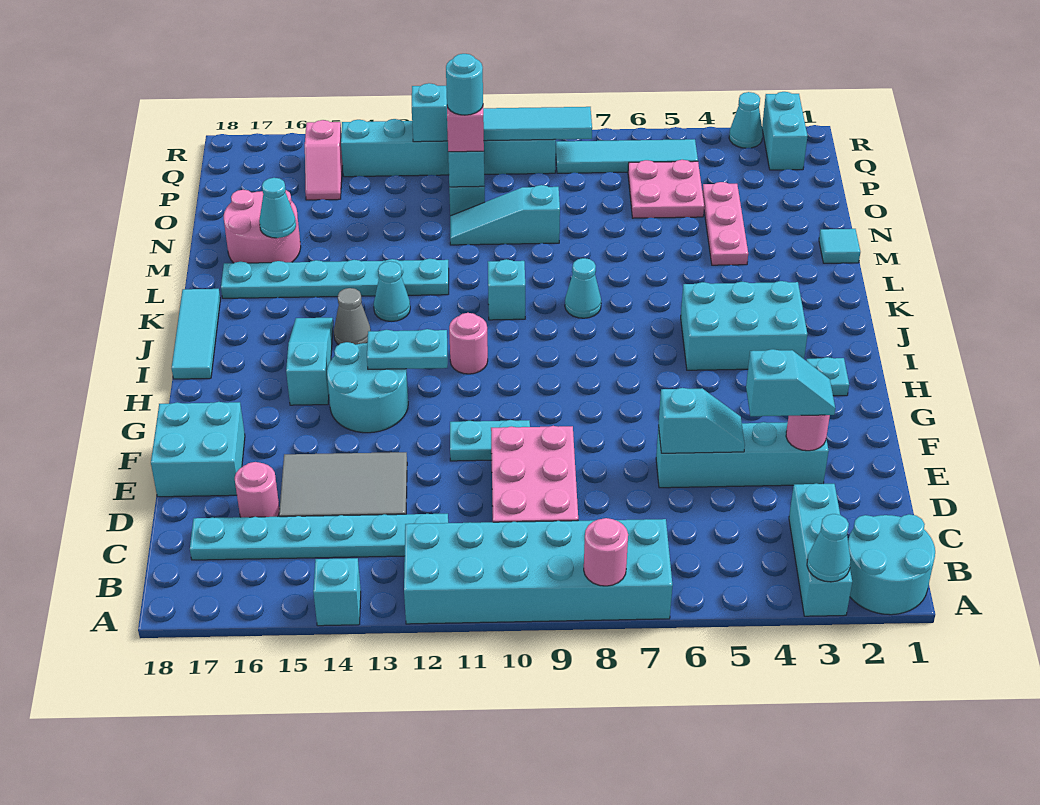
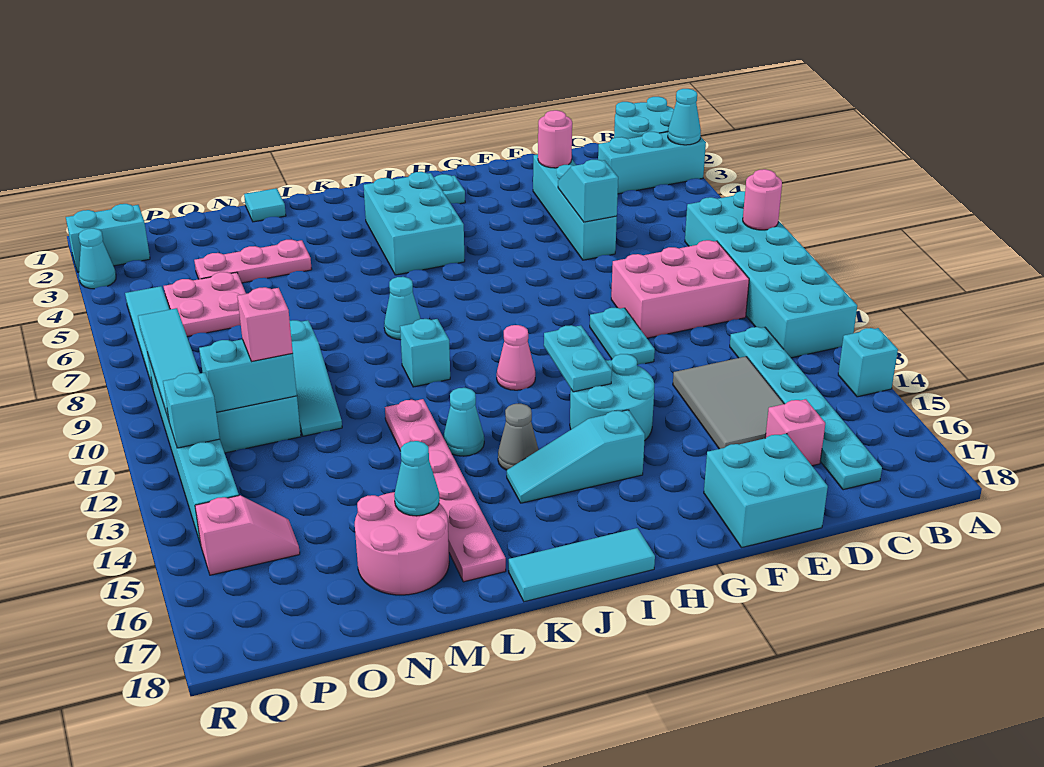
pink round brick D16 level 1 -> pink brick D16 level 1
cyan slope E3:E4 level 3 top 4 -> none
pink round brick I11 level 1 -> pink cone I11 level 1
cyan plate L12:L17 level 1 -> pink plate L12:L17 level 1
cyan round brick O11 level 4 -> none

